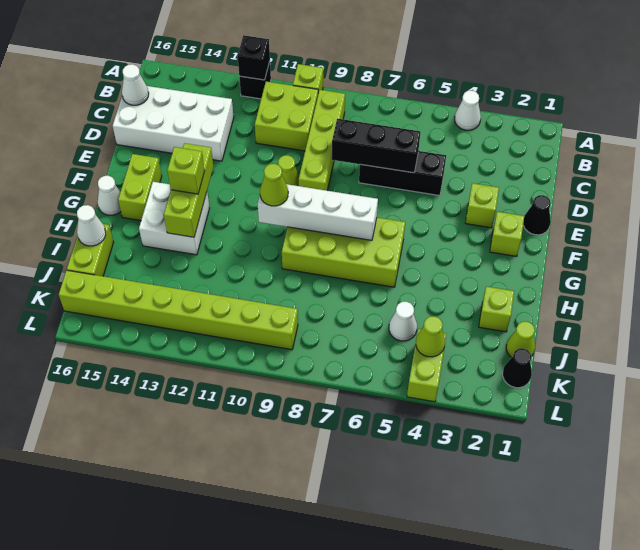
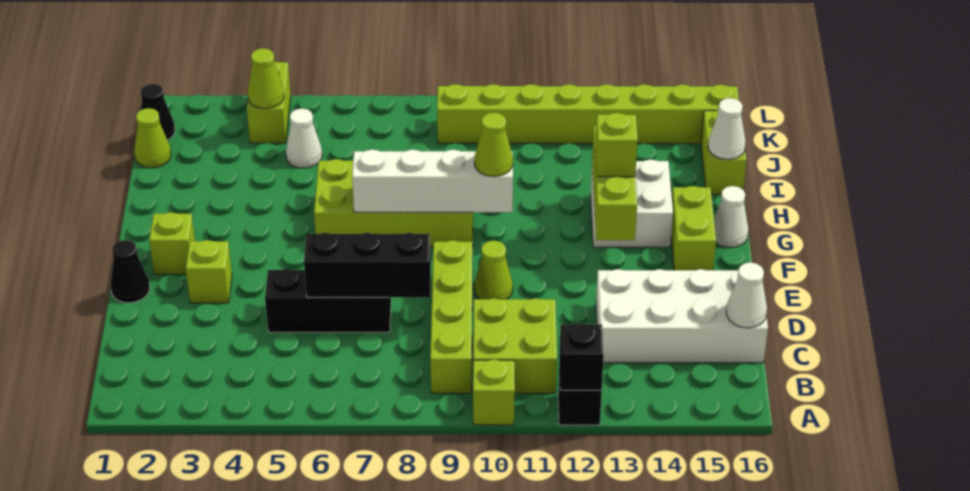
white cone A4 level 1 -> none
lime brick I2 level 1 -> none

